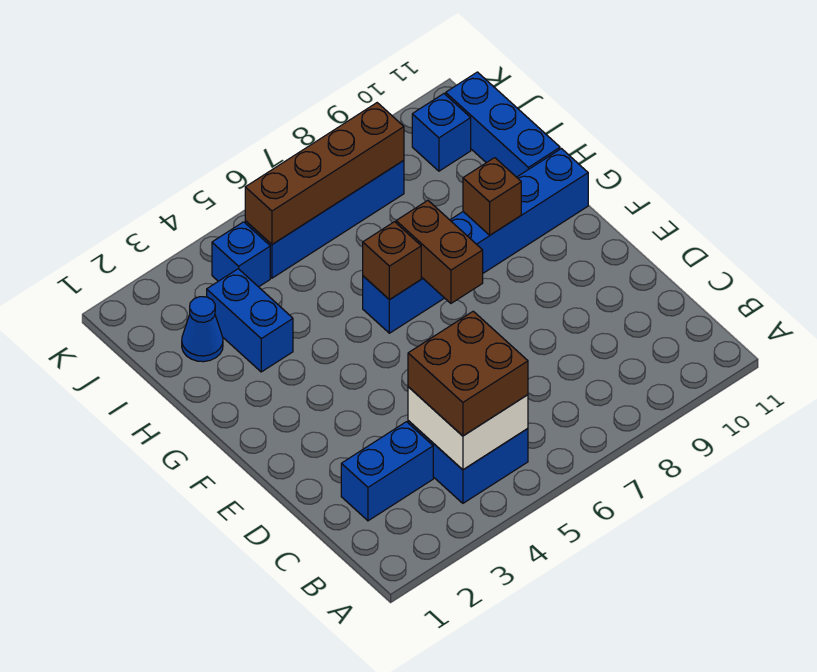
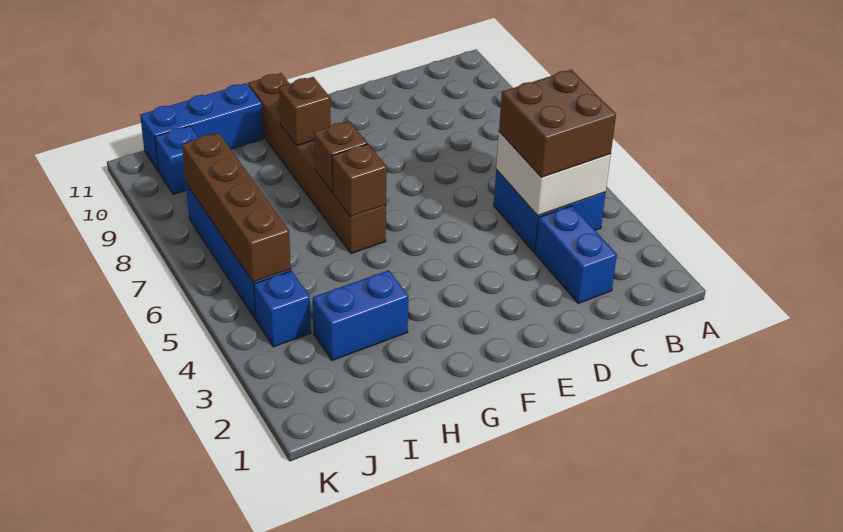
brown brick F7:G7 level 2 -> brown brick G7 level 2
blue brick G6:G11 level 1 -> brown brick G6:G11 level 1
blue cone I2 level 1 -> none

